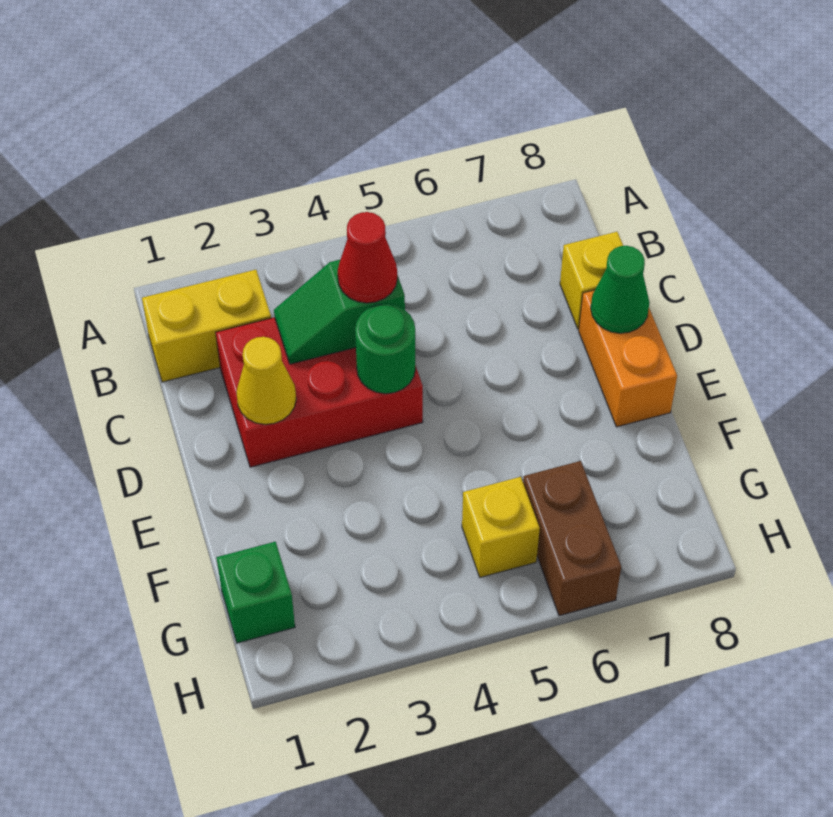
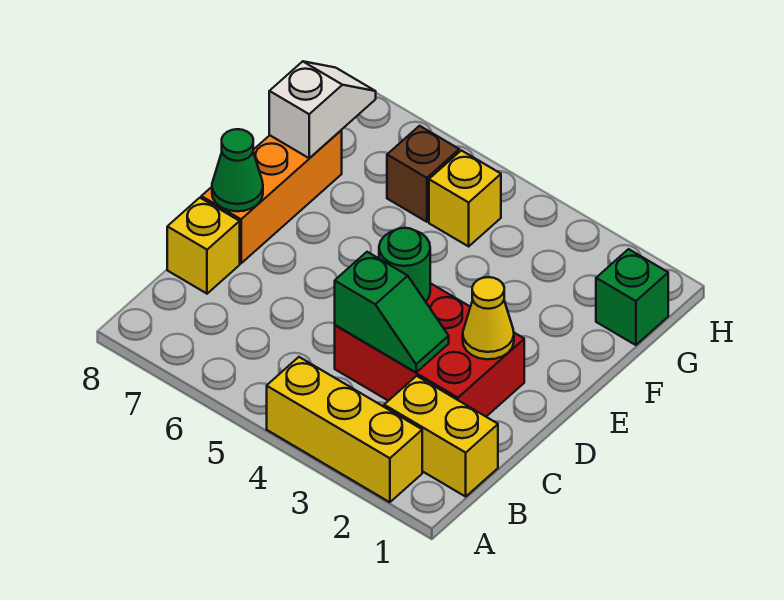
none -> yellow brick A2:A4 level 1
red cone C4 level 3 -> none
orange brick D8:E8 level 1 -> orange brick D8:F8 level 1
none -> white slope F8:G8 level 2 top F
brown brick G6:H6 level 1 -> brown brick G6 level 1

